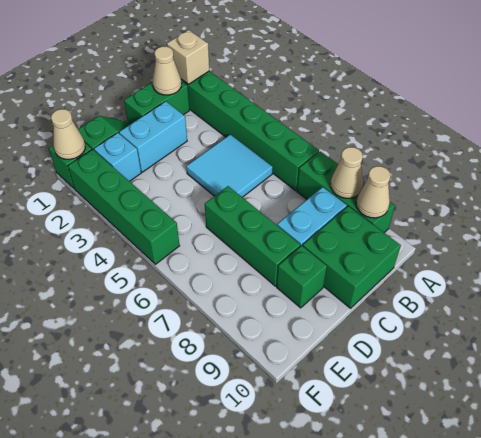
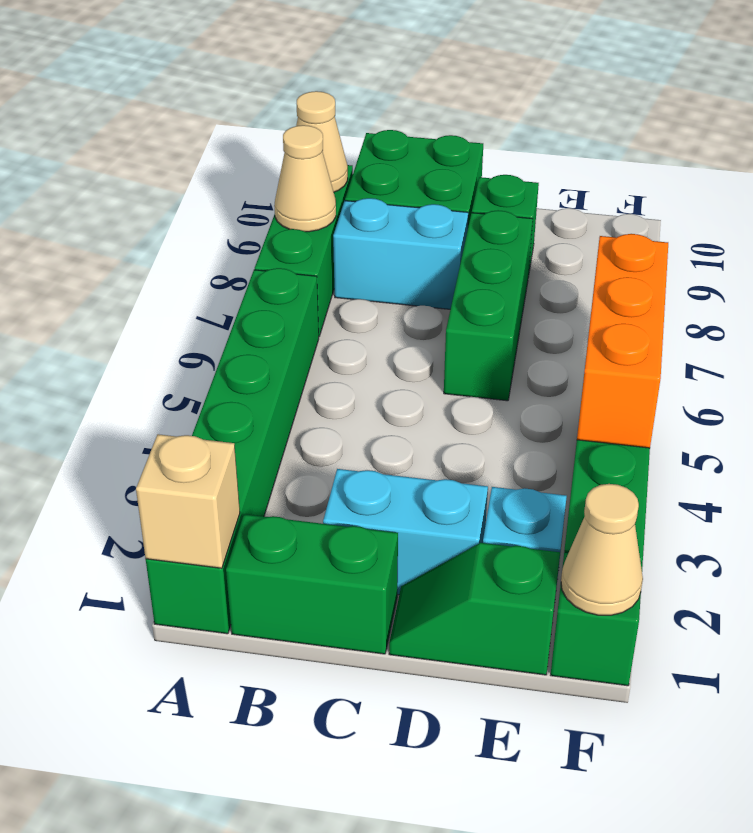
tan cone B1 level 2 -> none
cyan tile B4:C5 level 1 -> none
none -> orange brick F4:F6 level 2

